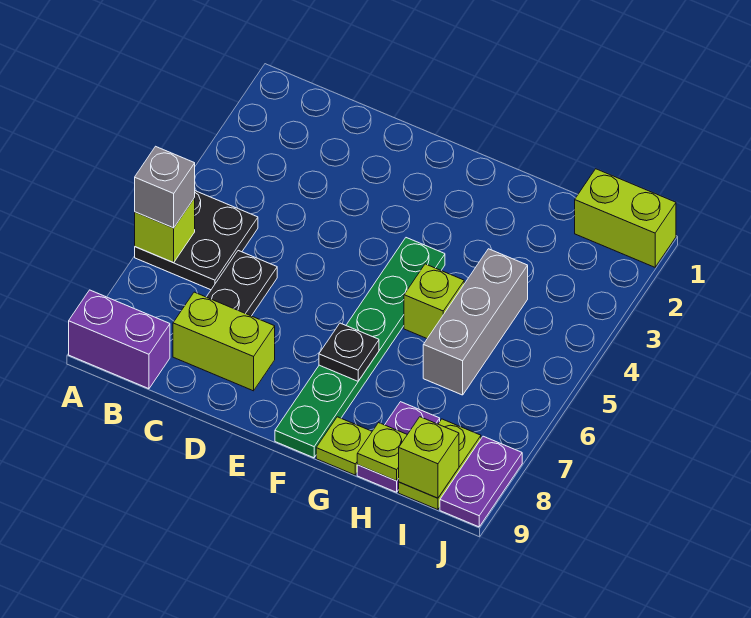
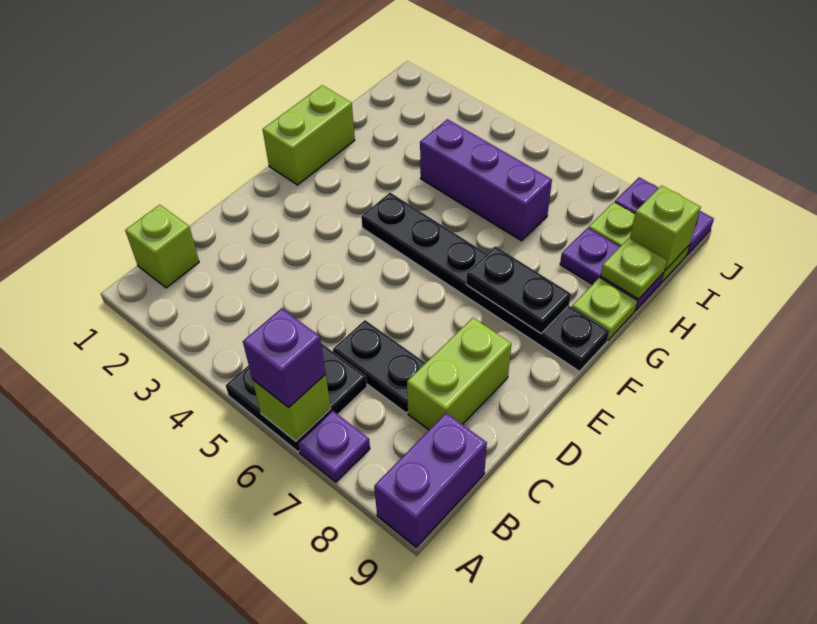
grey brick A6 level 3 -> purple brick A6 level 3
none -> purple plate A7 level 1
green plate F4:F9 level 1 -> black plate F4:F9 level 1
black plate F7 level 2 -> black plate F7:F8 level 2
lime brick G5 level 1 -> lime brick B1 level 1
grey brick H4:H6 level 1 -> purple brick H4:H6 level 1
lime brick I1:J1 level 1 -> lime brick F1:G1 level 1

